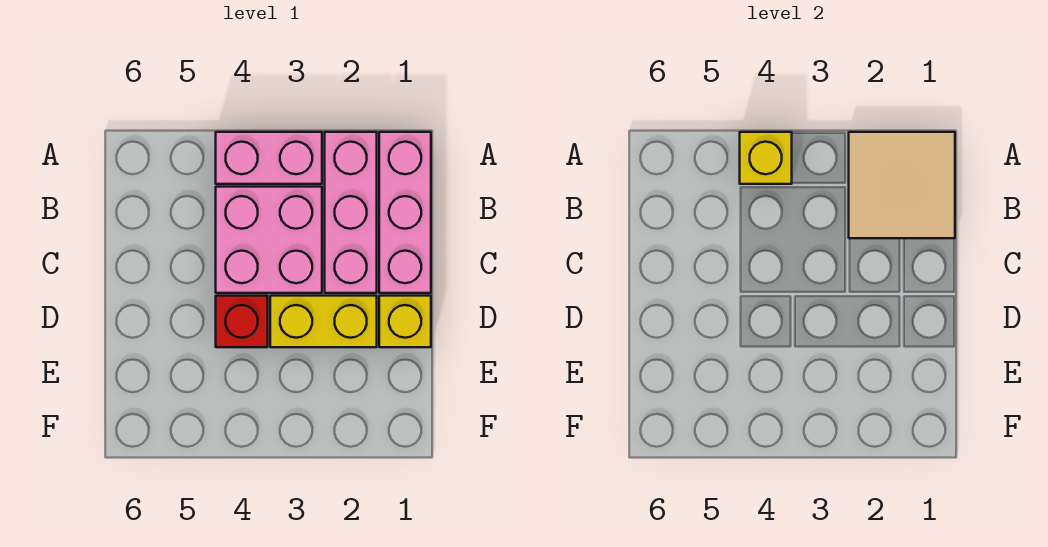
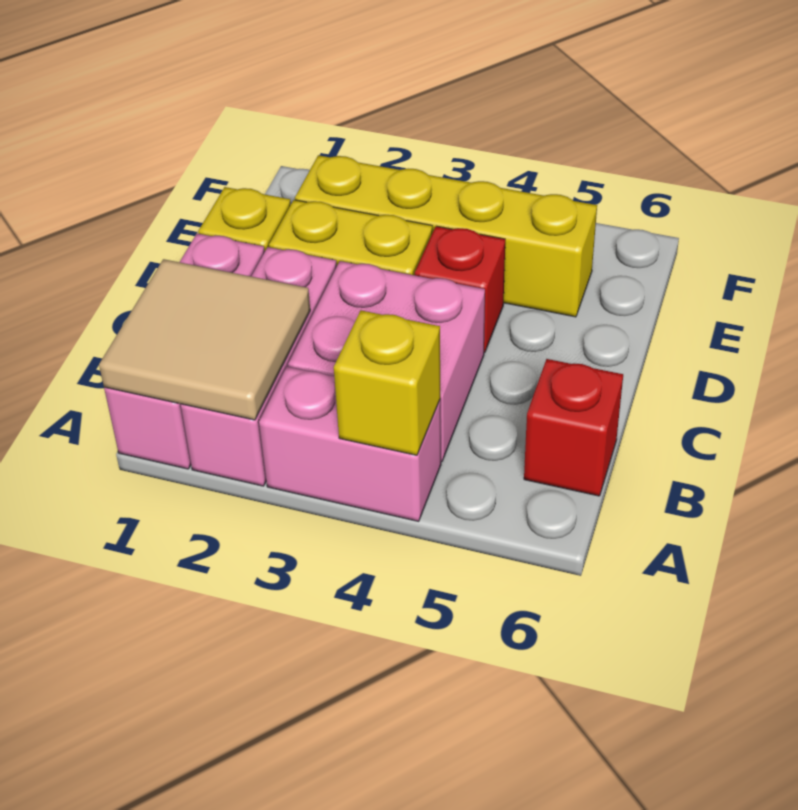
none -> red brick B6 level 1
none -> yellow brick E2:E5 level 1

